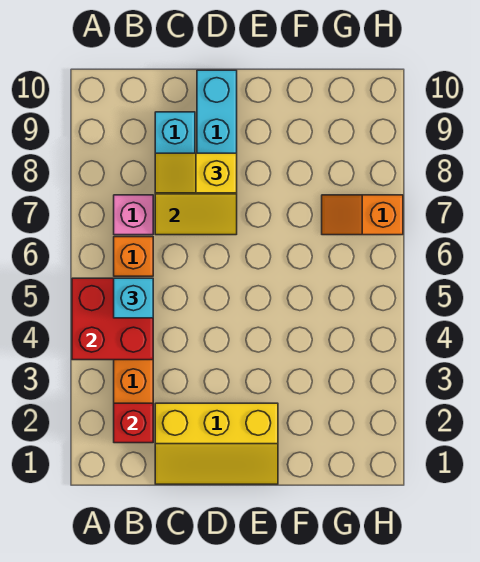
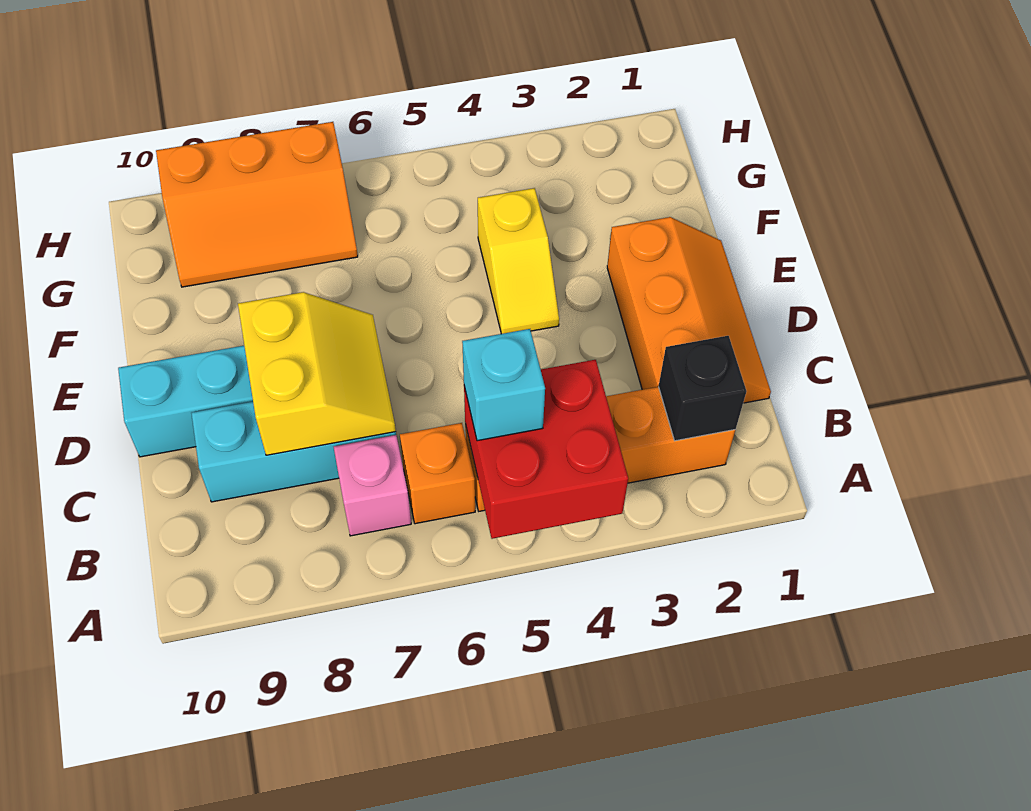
red brick B2 level 2 -> black brick B2 level 2
yellow slope C1:E2 level 1 top 2 -> orange slope C1:E2 level 1 top 2
yellow slope C8:D8 level 3 top D -> yellow slope E4:F4 level 1 top F
orange slope G7:H7 level 1 top H -> orange slope G7:H9 level 1 top H

